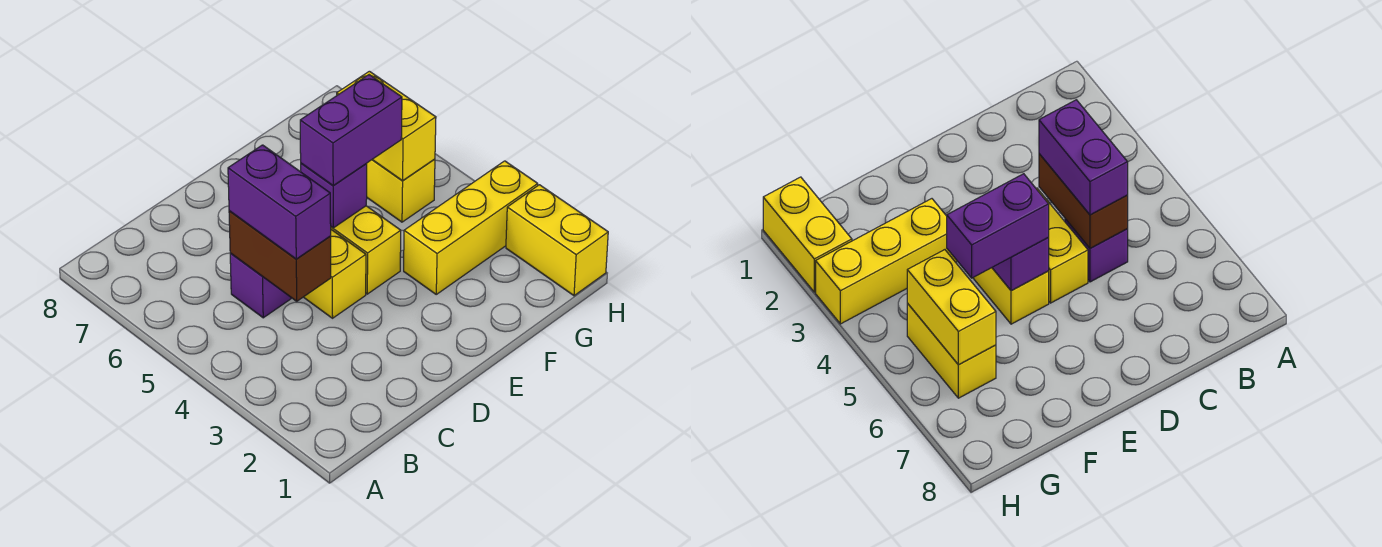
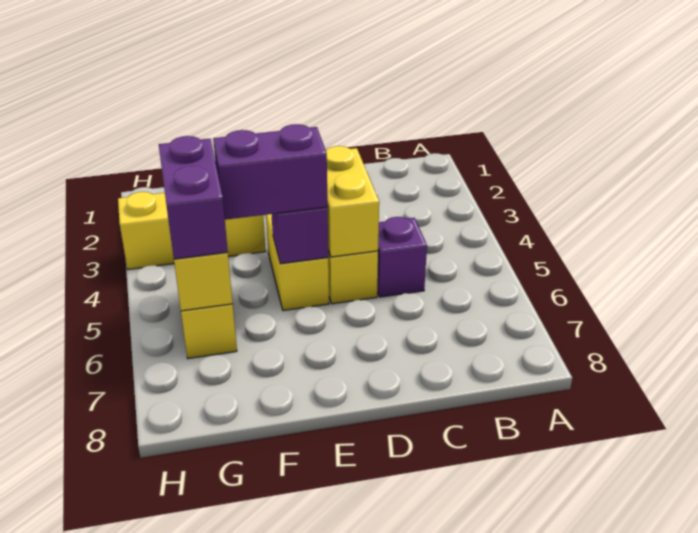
brown brick C4:C5 level 2 -> none
purple brick C4:C5 level 3 -> purple brick G5:G6 level 3
yellow brick H1:H2 level 1 -> yellow brick D4:D5 level 2

